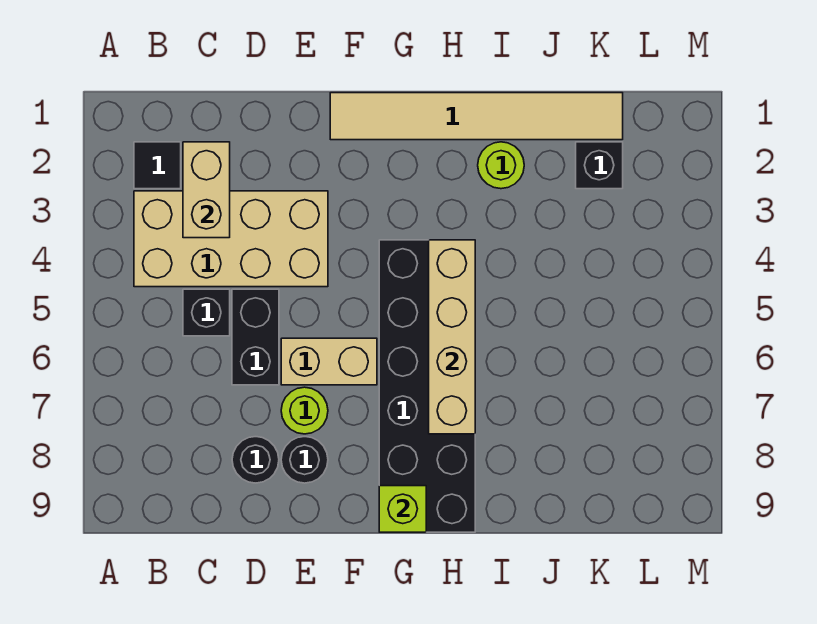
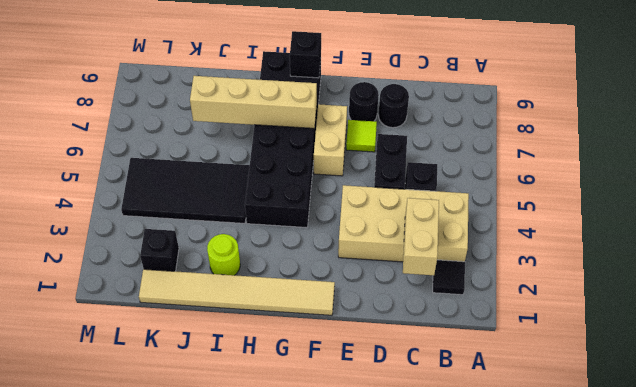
tan brick E6:F6 level 1 -> tan brick F6:F7 level 1
lime round brick E7 level 1 -> lime tile E7 level 1
lime brick G9 level 2 -> black brick G9 level 2
tan brick H4:H7 level 2 -> tan brick G7:J7 level 2
none -> black tile I4:L5 level 1

